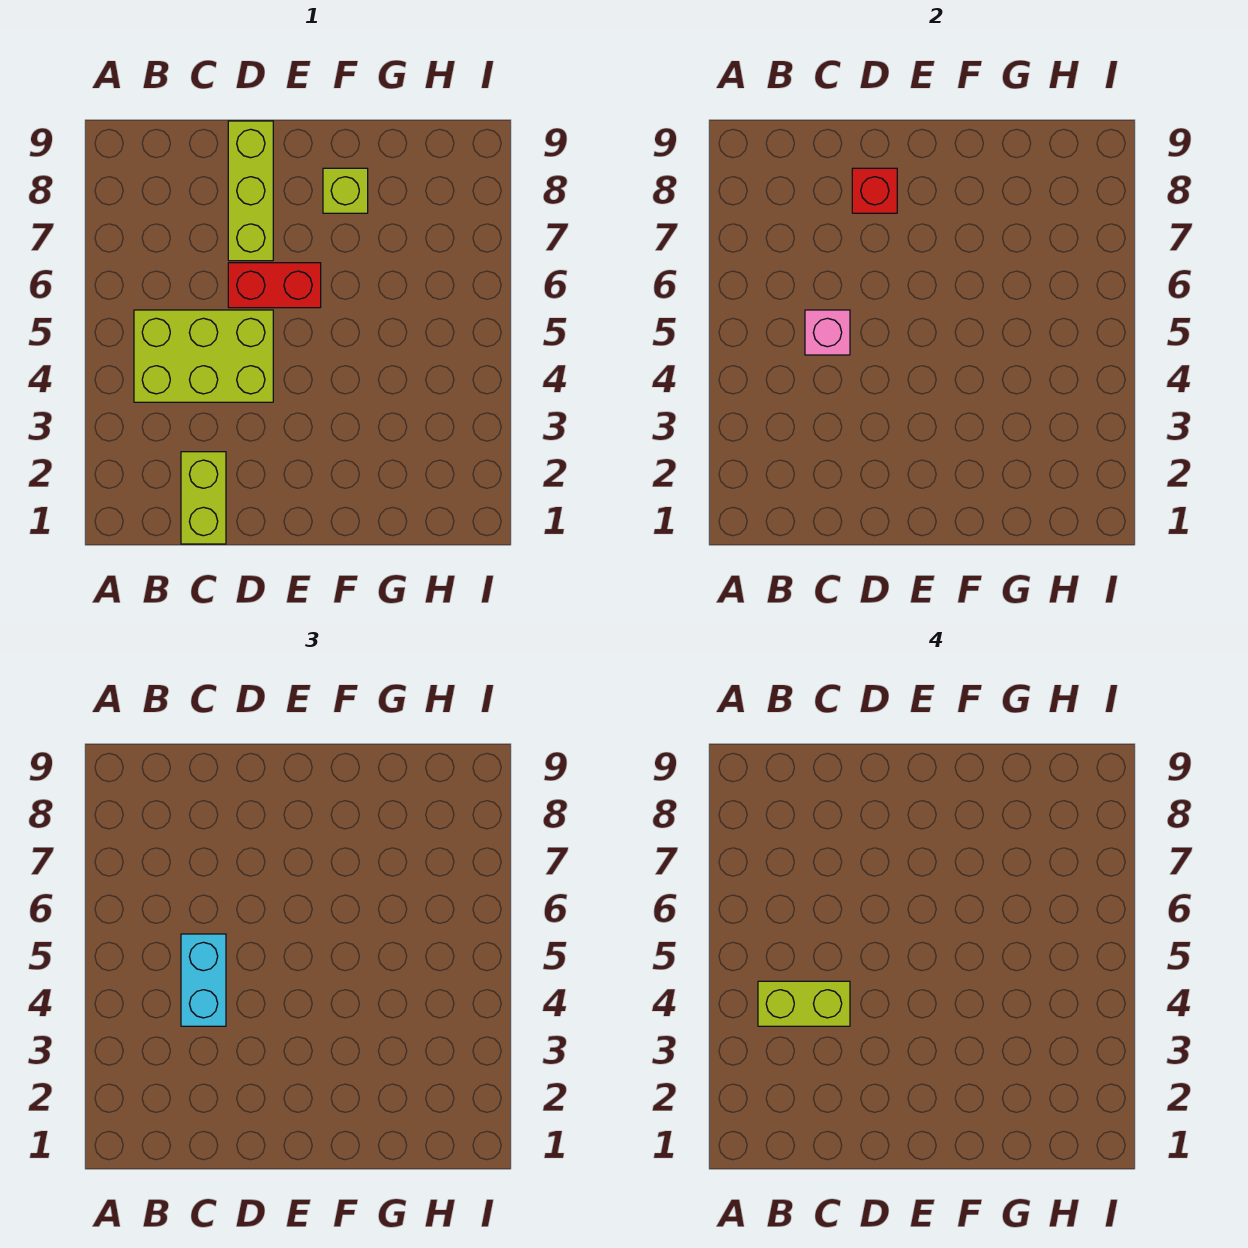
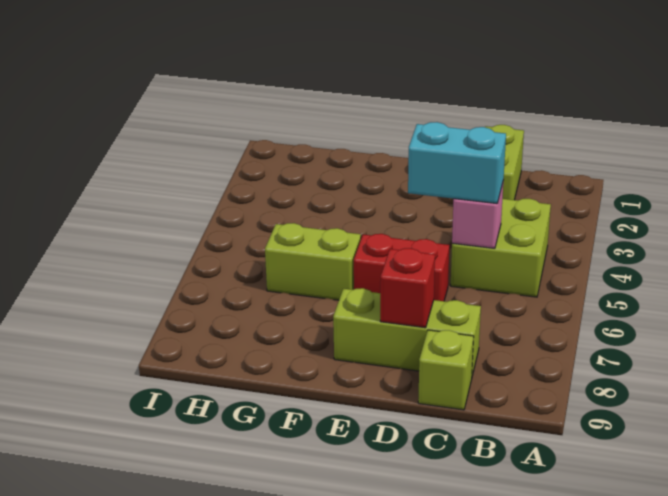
lime brick B4:D5 level 1 -> lime brick B4:C5 level 1
lime brick B4:C4 level 4 -> lime brick F6:G6 level 1
cyan brick C4:C5 level 3 -> cyan brick C5:D5 level 3
lime brick D7:D9 level 1 -> lime brick C8:E8 level 1
lime brick F8 level 1 -> lime brick C9 level 1

